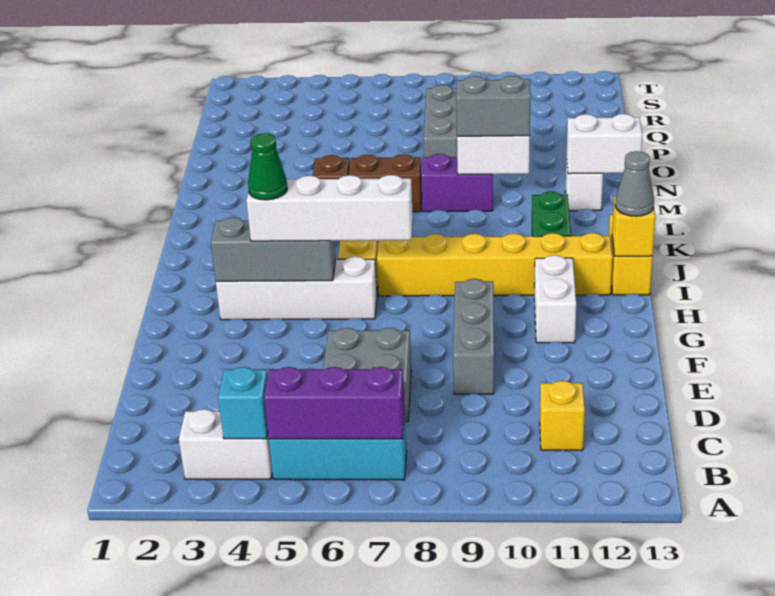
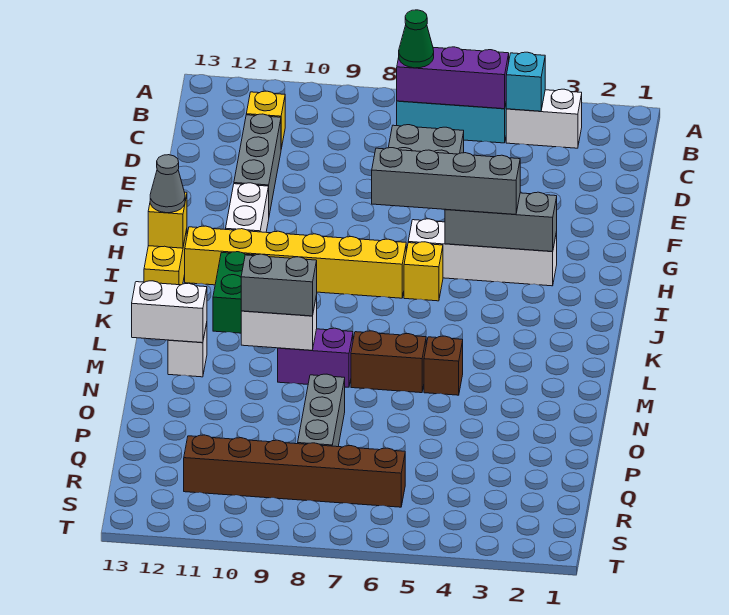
grey brick E9:G9 level 1 -> grey brick D11:F11 level 1
white brick H4:H7 level 3 -> grey brick H4:H7 level 3
green cone H4 level 4 -> green cone B7 level 3
none -> brown brick R6:R11 level 1

